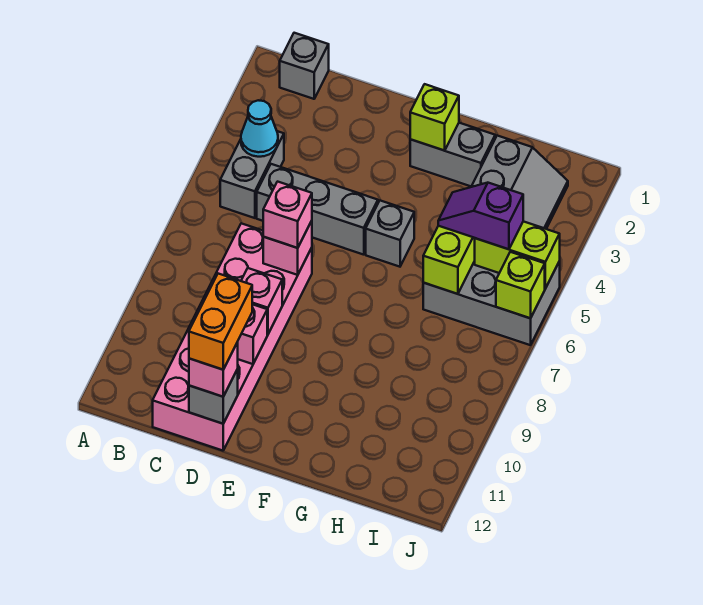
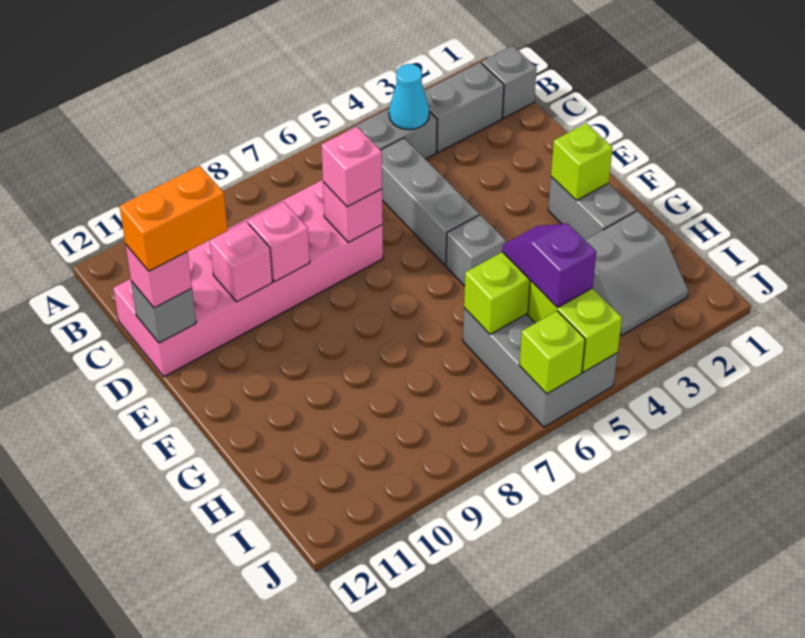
none -> grey brick B2:B3 level 1

